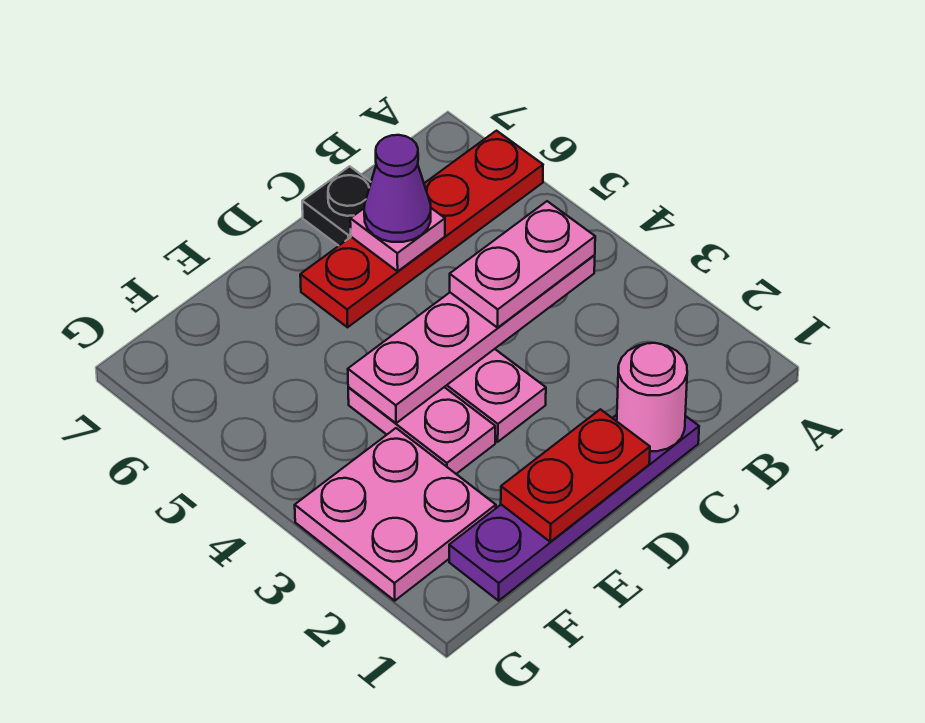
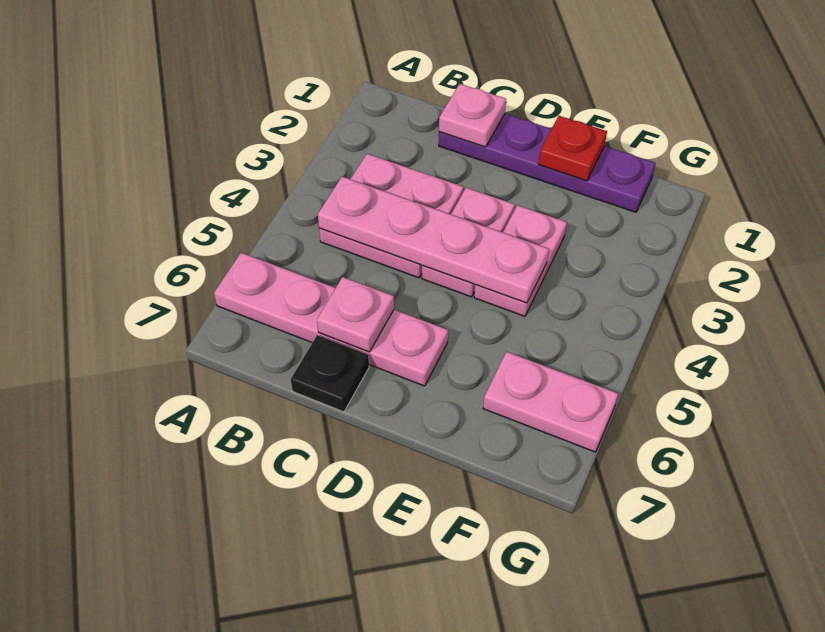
red plate A6:D6 level 1 -> pink plate A6:D6 level 1
pink plate B4:C4 level 3 -> pink plate F6:G6 level 1
pink round brick C1 level 2 -> pink plate C1 level 2
purple cone C6 level 3 -> none
red plate D1:E1 level 2 -> red plate E1 level 2
pink plate F2:G3 level 1 -> pink plate B3:C4 level 1

